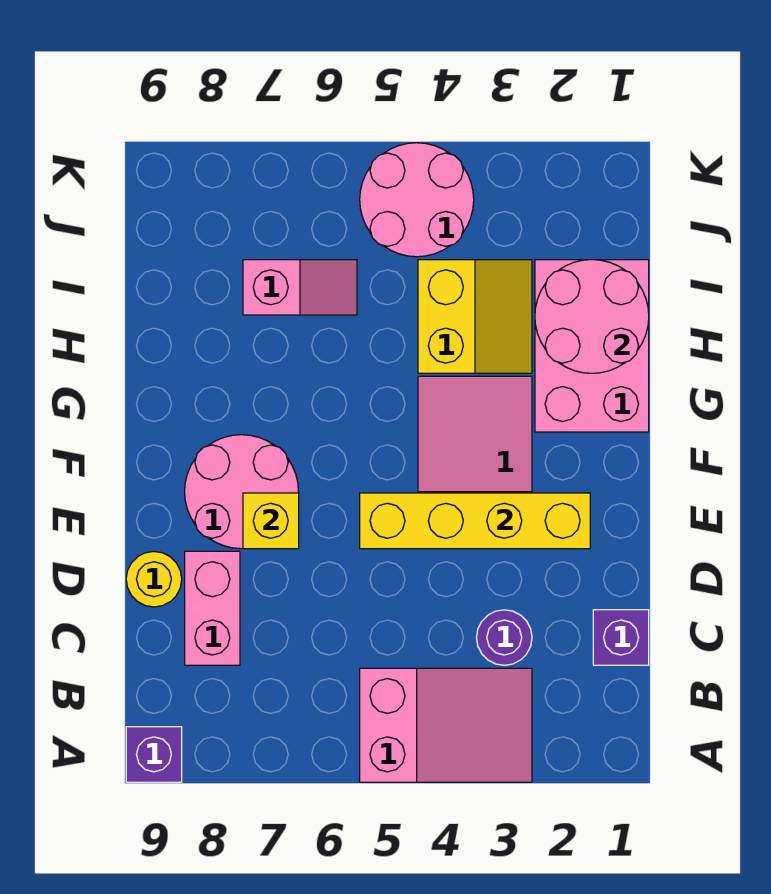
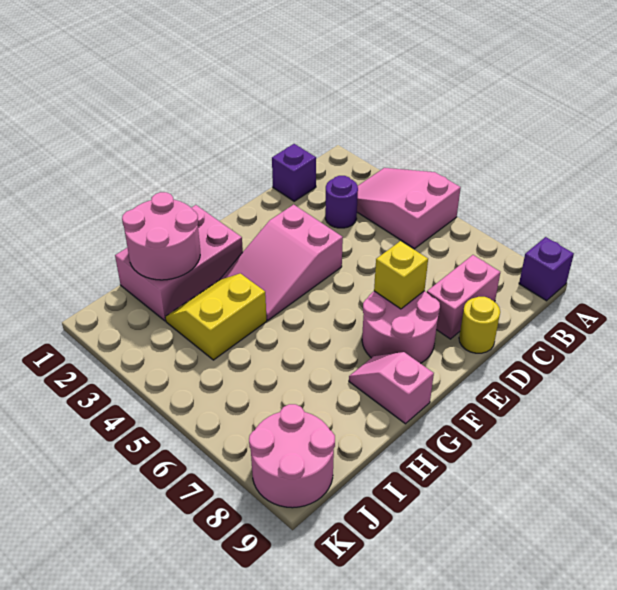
yellow brick E2:E5 level 2 -> none
pink slope I6:I7 level 1 top 7 -> pink slope G8:G9 level 1 top 9
pink round brick J4:K5 level 1 -> pink round brick J8:K9 level 1

